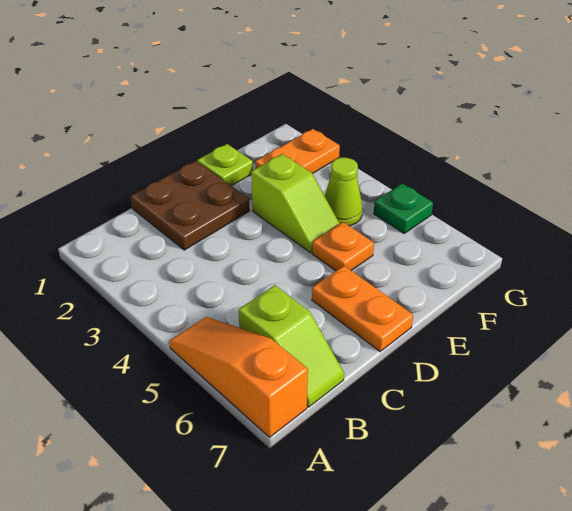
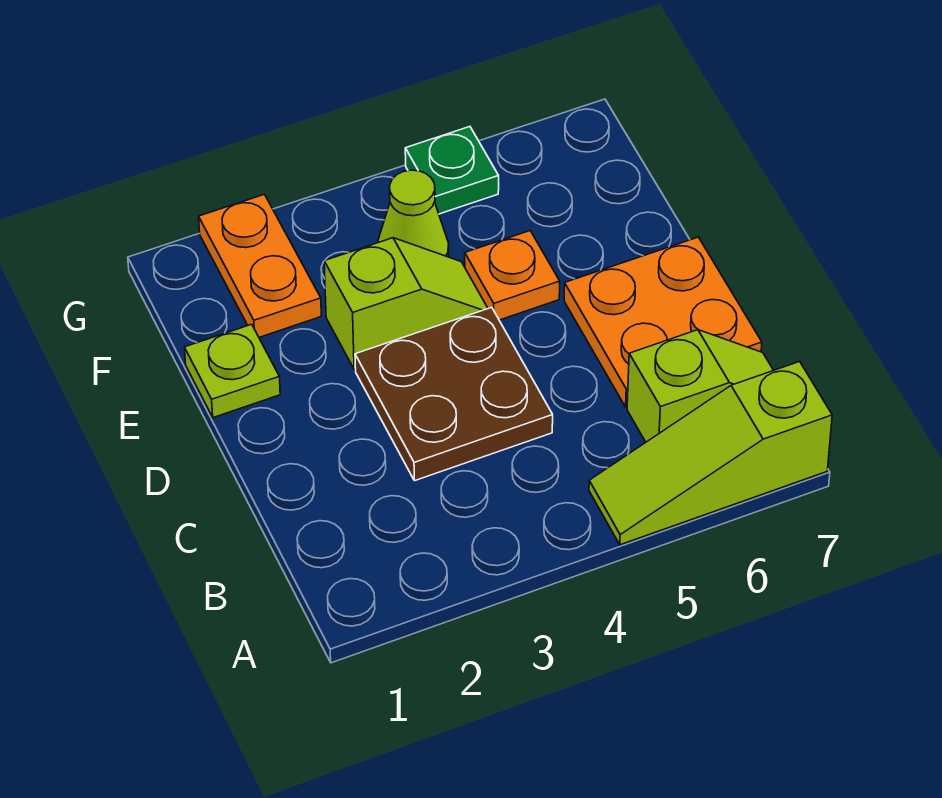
orange slope A5:A7 level 1 top 7 -> lime slope A5:A7 level 1 top 7
brown plate C1:D2 level 1 -> brown plate C3:D4 level 1
orange plate D6:D7 level 1 -> orange plate C6:D7 level 1

